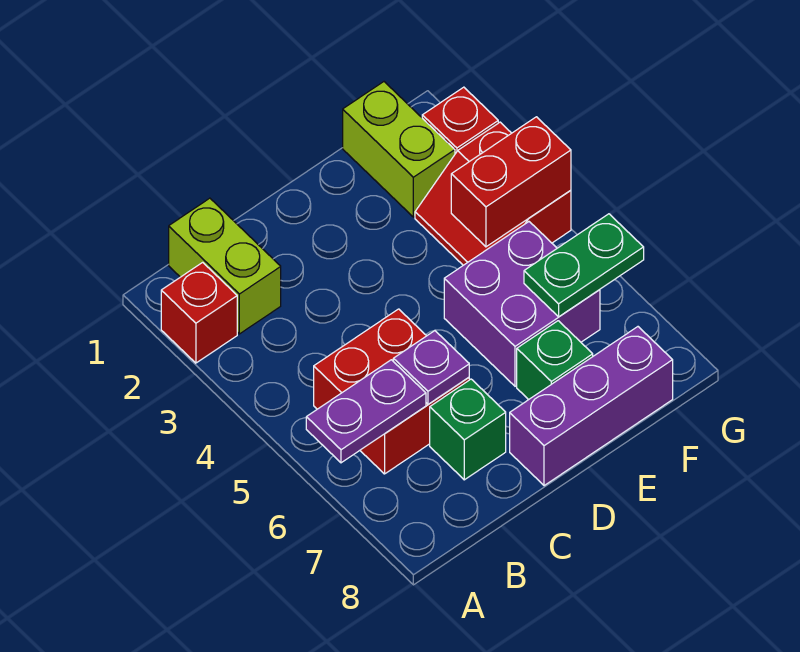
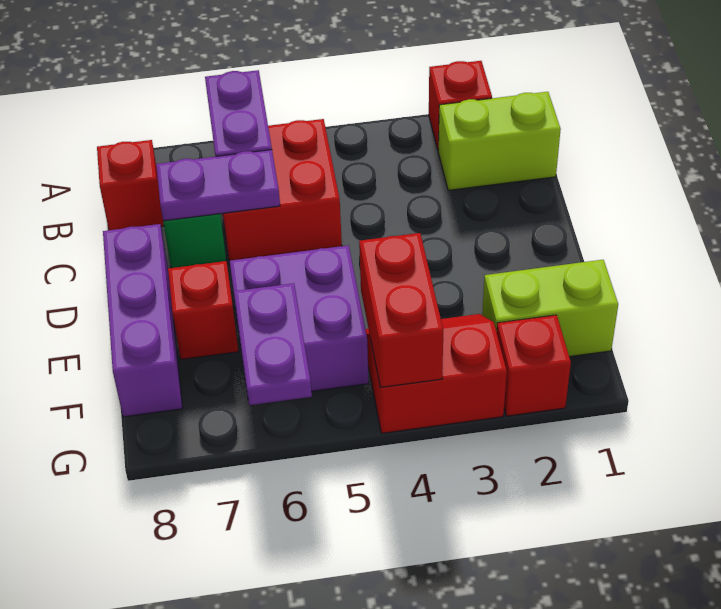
none -> red brick B8 level 1
purple plate C6 level 2 -> purple plate C6:C7 level 2
green brick E7 level 1 -> red brick E7 level 1
green plate F6:G6 level 2 -> purple plate F6:G6 level 2

